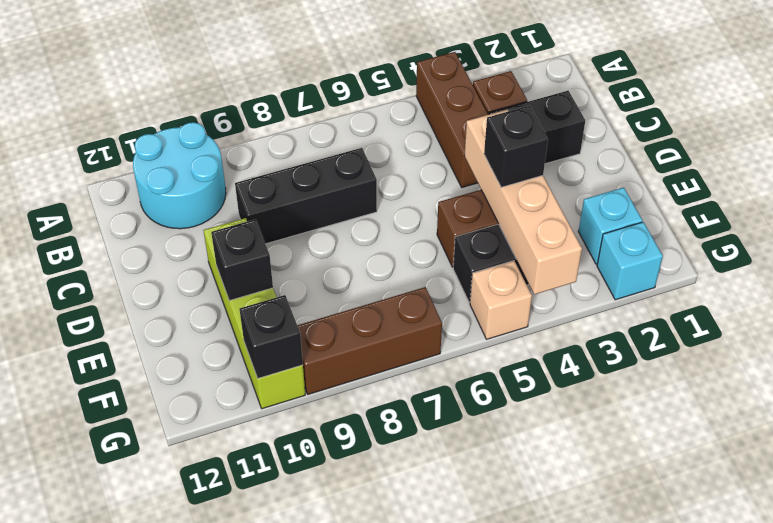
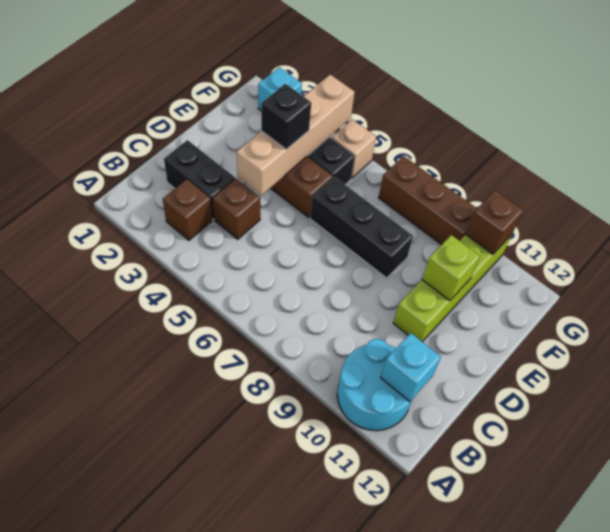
brown brick A4:C4 level 1 -> brown brick C4 level 1
black brick C7:C9 level 1 -> black brick E6:E8 level 1
black brick E10 level 2 -> lime brick E10 level 2
cyan brick F2 level 1 -> cyan brick B11 level 2
black brick G10 level 2 -> brown brick G10 level 2

